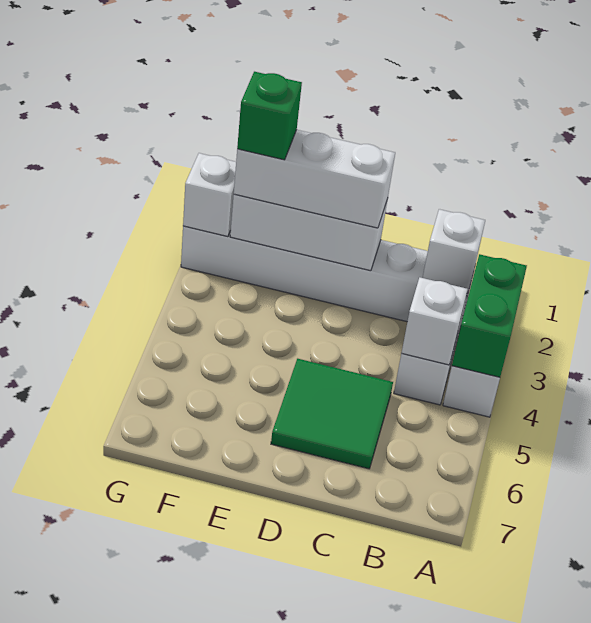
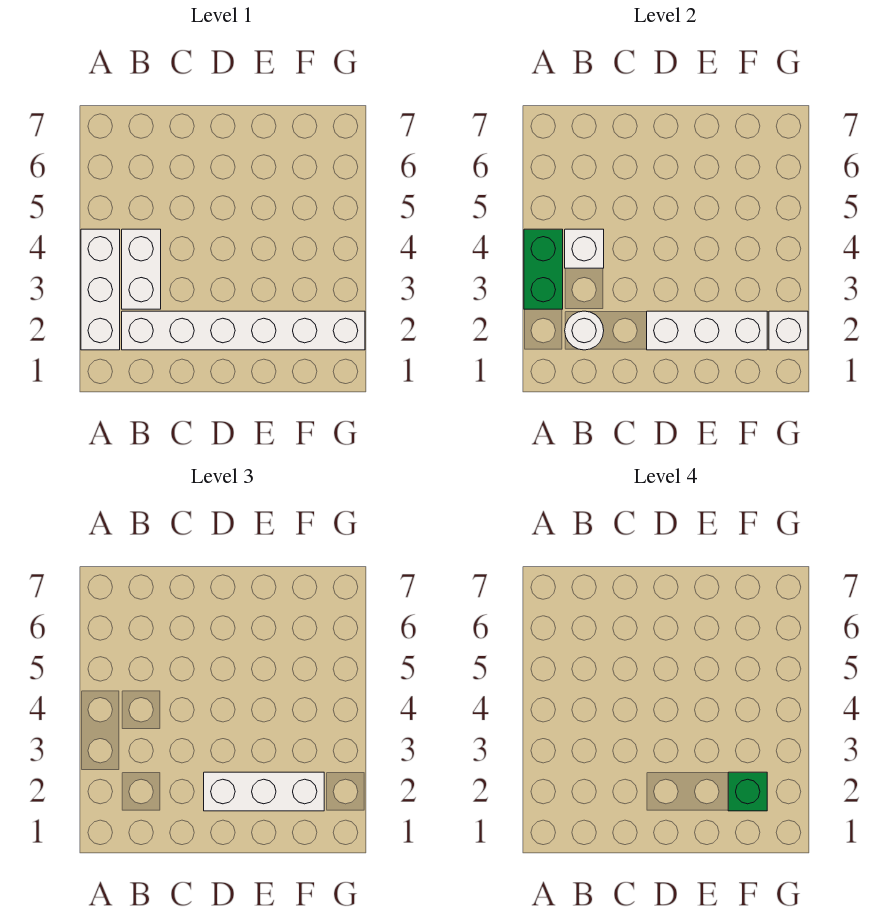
white brick B2 level 2 -> white round brick B2 level 2
green tile C5:D6 level 1 -> none

